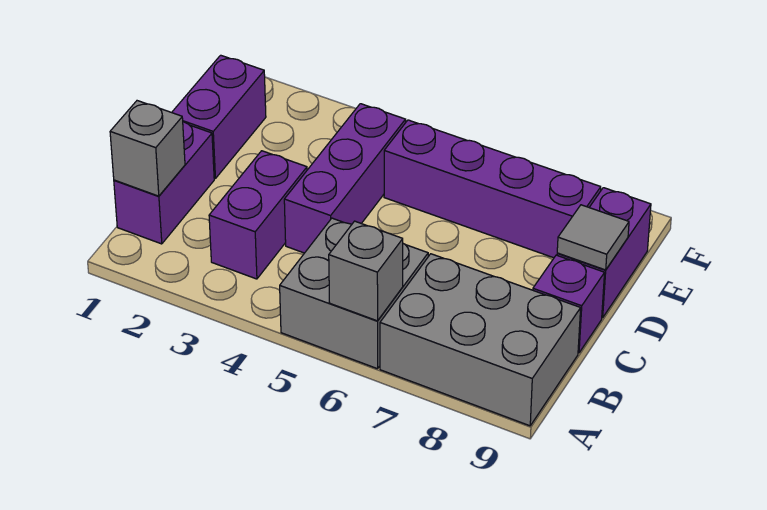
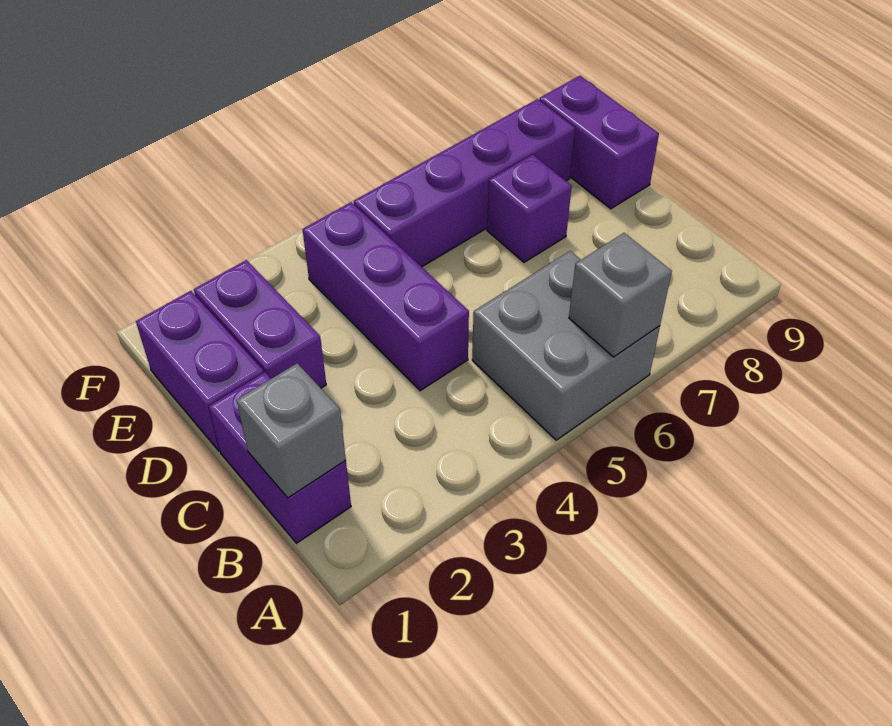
grey brick A7:B9 level 1 -> none
purple brick B3:C3 level 1 -> purple brick D2:E2 level 1
purple brick C9 level 1 -> purple brick D7 level 1
grey tile D9 level 2 -> none

